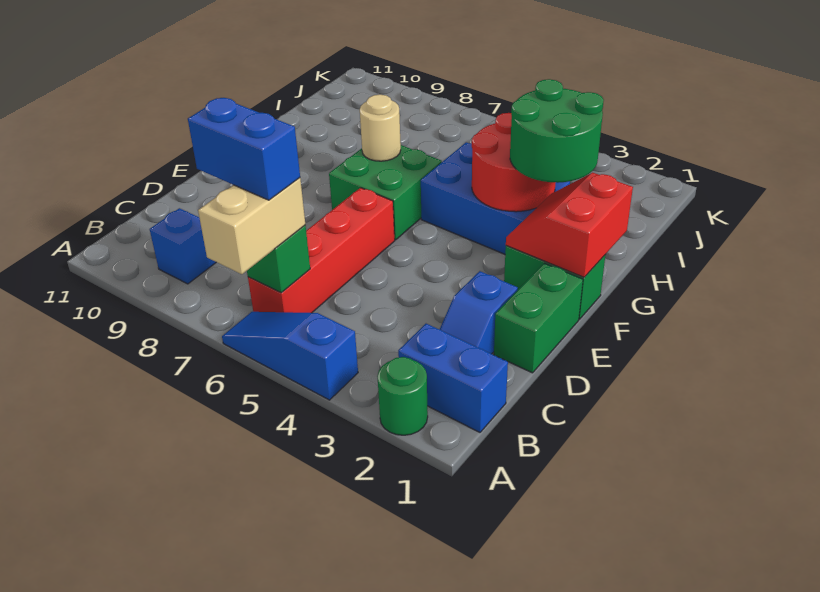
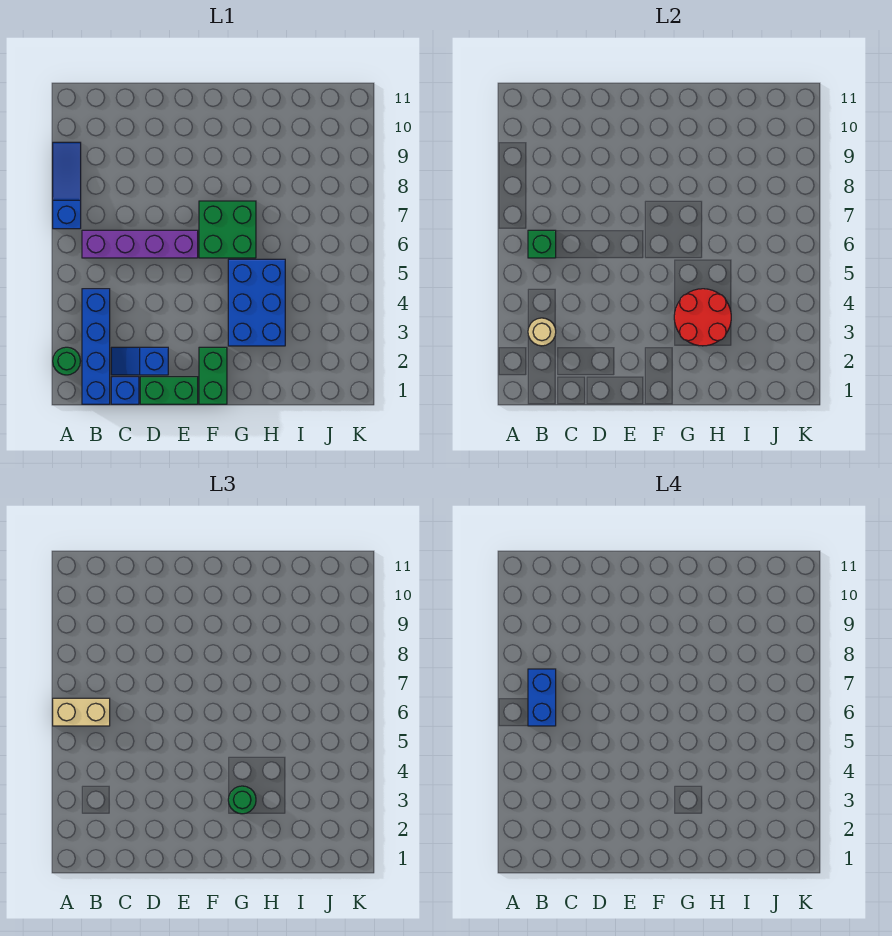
blue slope A4:A6 level 1 top 4 -> blue slope A7:A9 level 1 top 7
blue brick B1:B2 level 1 -> blue brick B1:B4 level 1
red brick B6:E6 level 1 -> purple brick B6:E6 level 1
blue brick B9 level 1 -> blue brick C1 level 1
red slope F1:G2 level 2 top 1 -> none
green round brick G2:H3 level 3 -> green round brick G3 level 3
tan round brick G7 level 2 -> tan round brick B3 level 2

